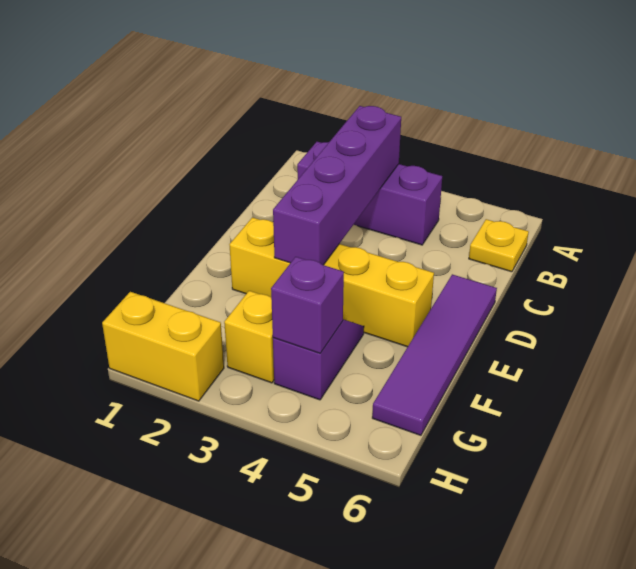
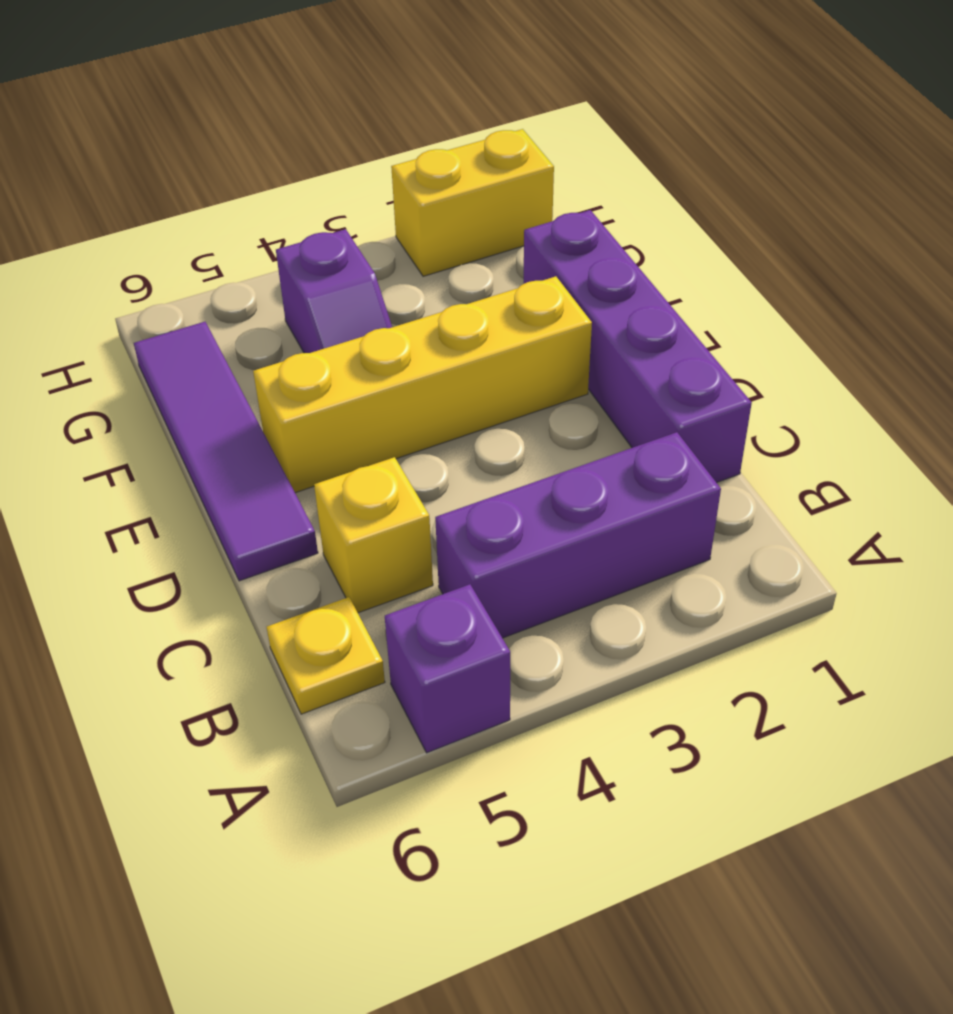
purple brick B3:E3 level 2 -> purple brick C1:F1 level 1
yellow brick G3 level 1 -> yellow brick C5 level 1
purple brick G4 level 2 -> purple brick A5 level 1

